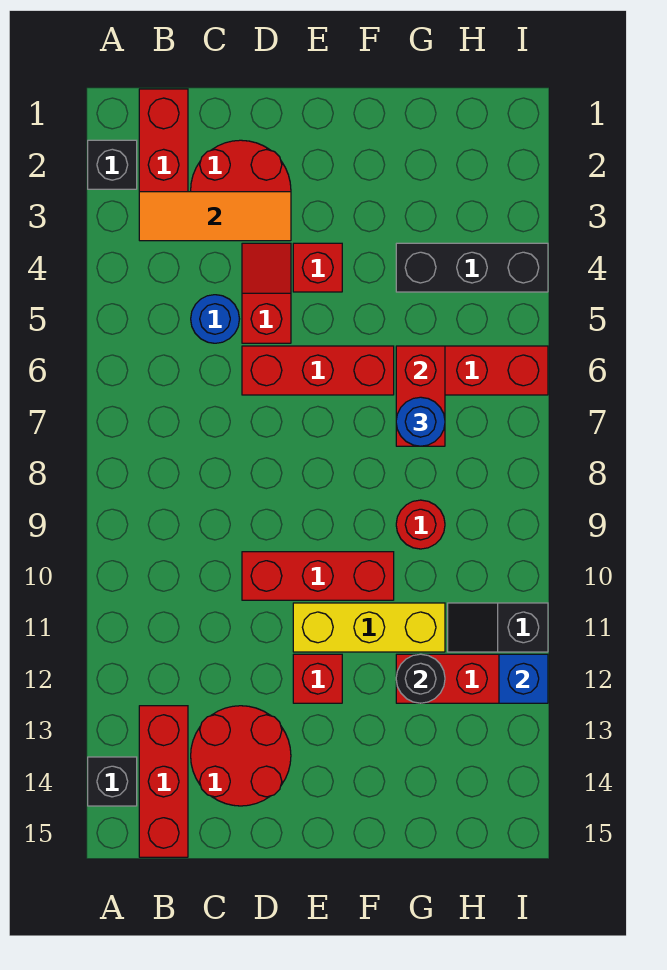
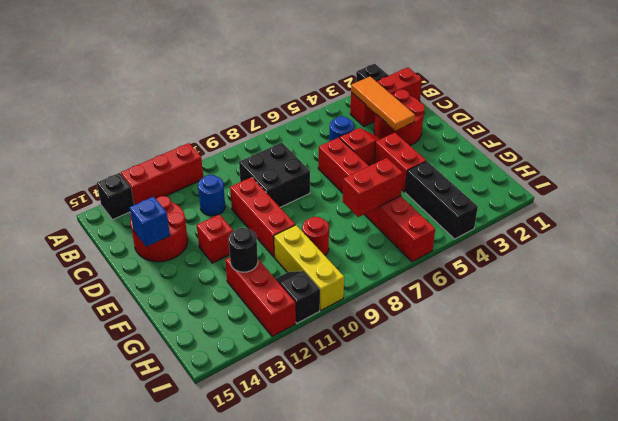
red brick B13:B15 level 1 -> red brick A11:A13 level 1
none -> black brick C8:D9 level 1
red brick E4 level 1 -> red brick E4:F4 level 1
yellow brick E11:G11 level 1 -> yellow brick G10:I10 level 1
blue round brick G7 level 3 -> blue round brick C11 level 1
blue brick I12 level 2 -> blue brick D14 level 2

